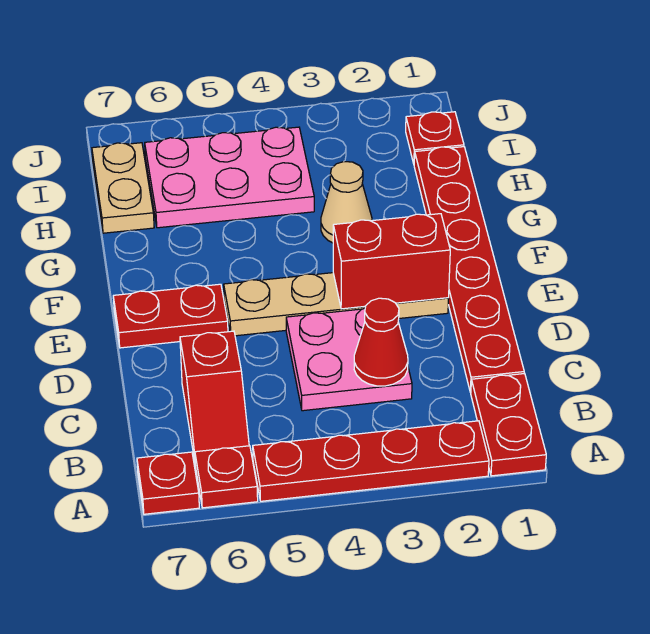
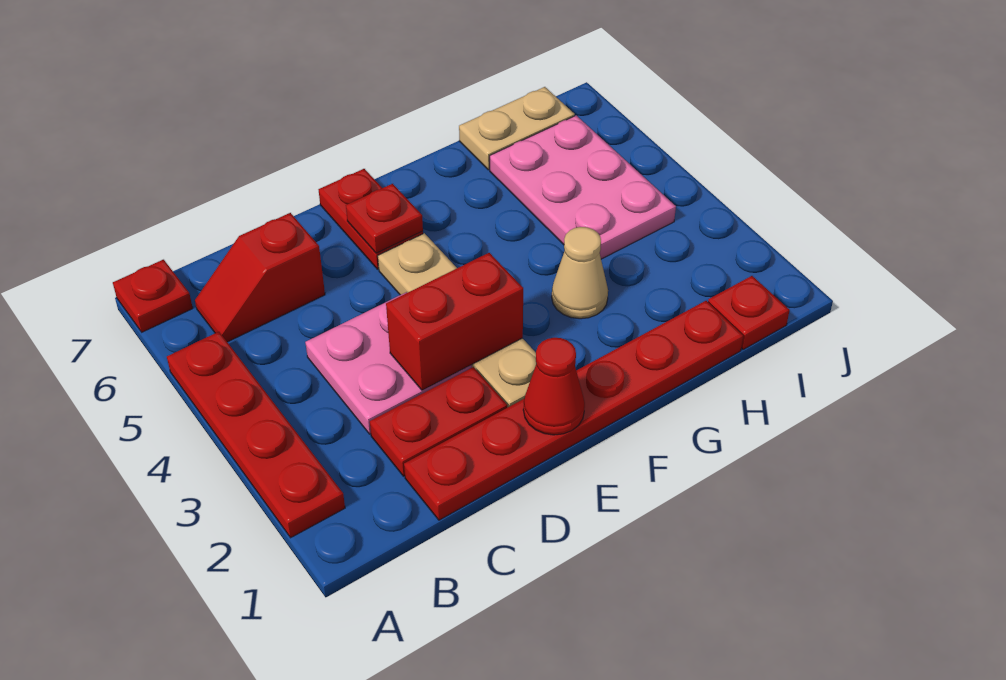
red plate A1:B1 level 1 -> red plate C2:D2 level 1
red plate A6 level 1 -> red plate E6 level 2
red cone C3 level 2 -> red cone E1 level 2
red brick E2:E3 level 2 -> red brick D3:E3 level 2

